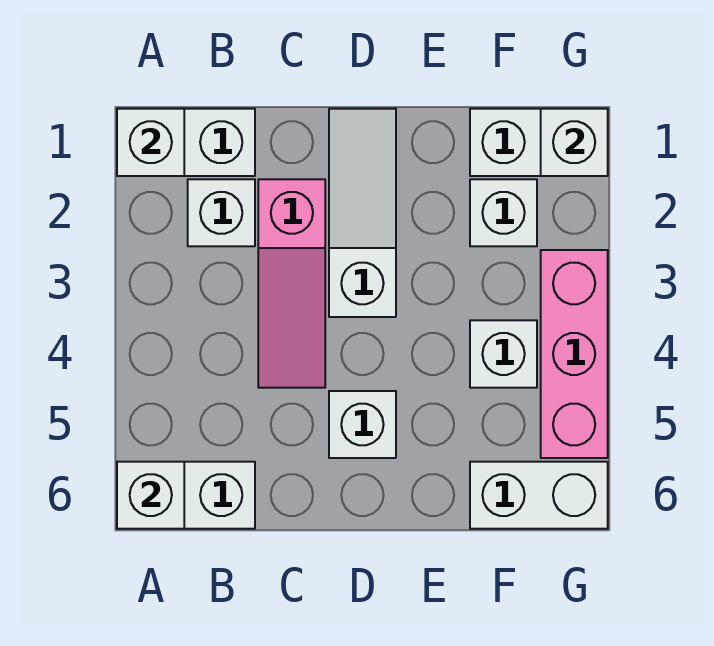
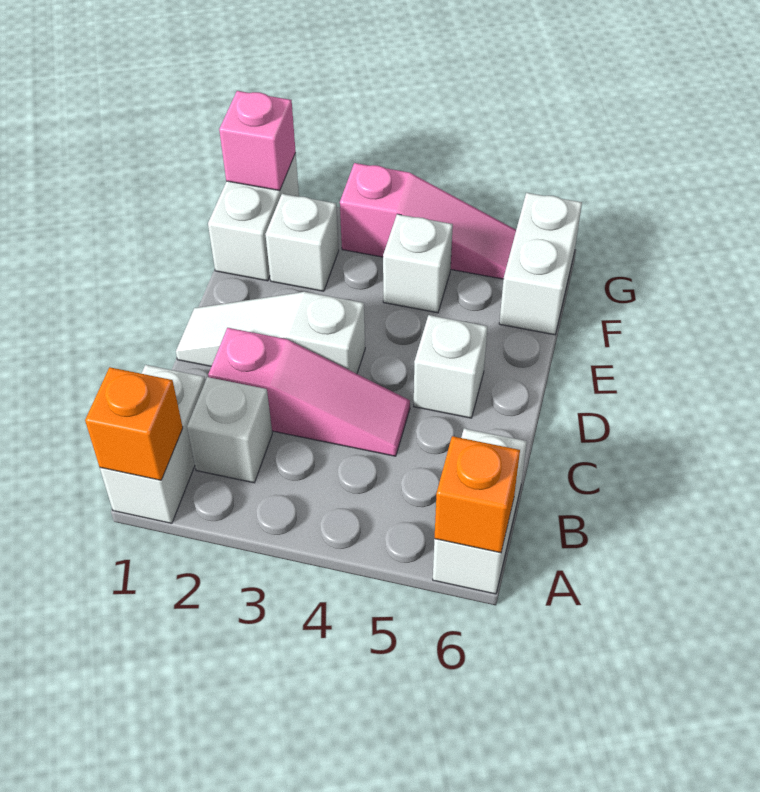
white brick A1 level 2 -> orange brick A1 level 2
white brick A6 level 2 -> orange brick A6 level 2
white brick G1 level 2 -> pink brick G1 level 2
pink brick G3:G5 level 1 -> pink slope G3:G5 level 1 top 3

